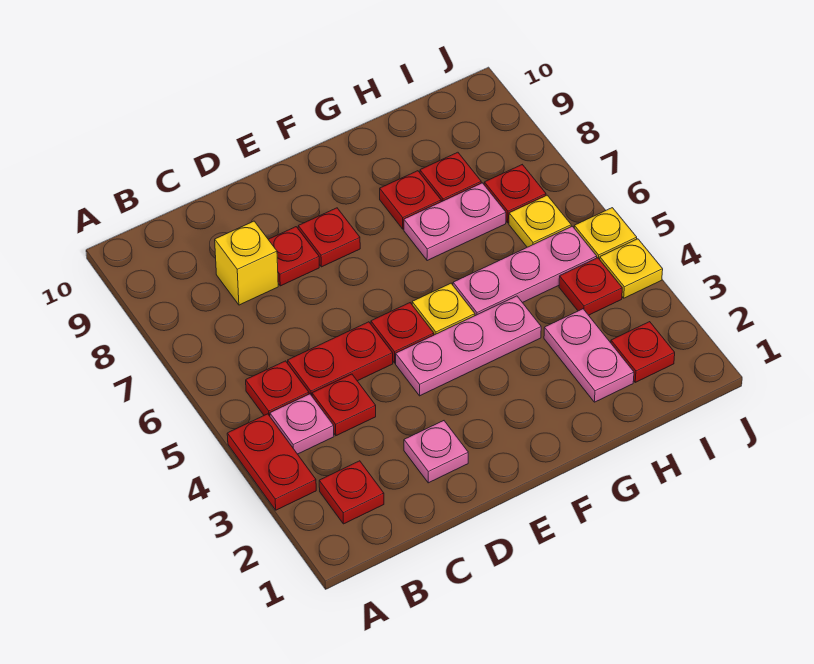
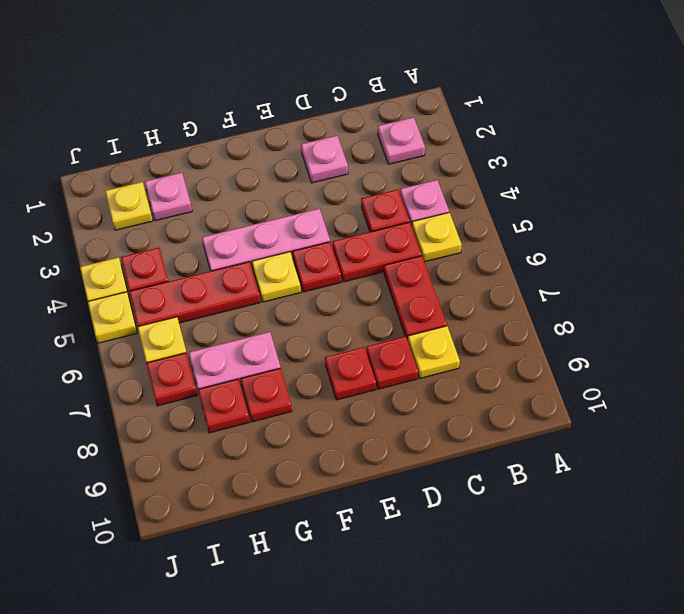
red plate A3:A4 level 1 -> red plate C6:C7 level 1
red plate B2 level 1 -> pink plate B2 level 1
red plate B5 level 1 -> yellow plate B5 level 1
yellow brick C8 level 1 -> yellow plate C8 level 1
pink plate G5:I5 level 1 -> red plate G5:I5 level 1
pink plate H2:H3 level 1 -> pink plate H2 level 1
red plate I2 level 1 -> yellow plate I2 level 1

